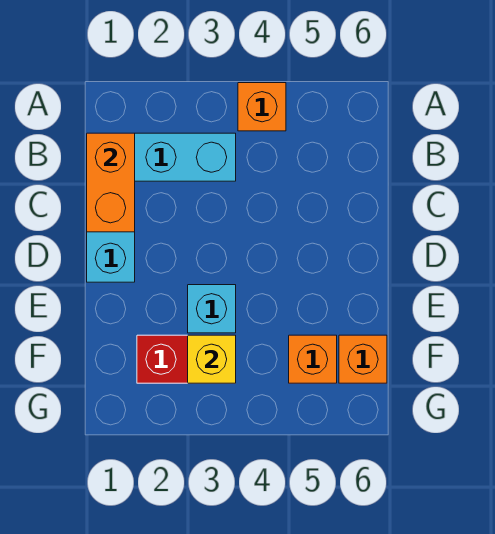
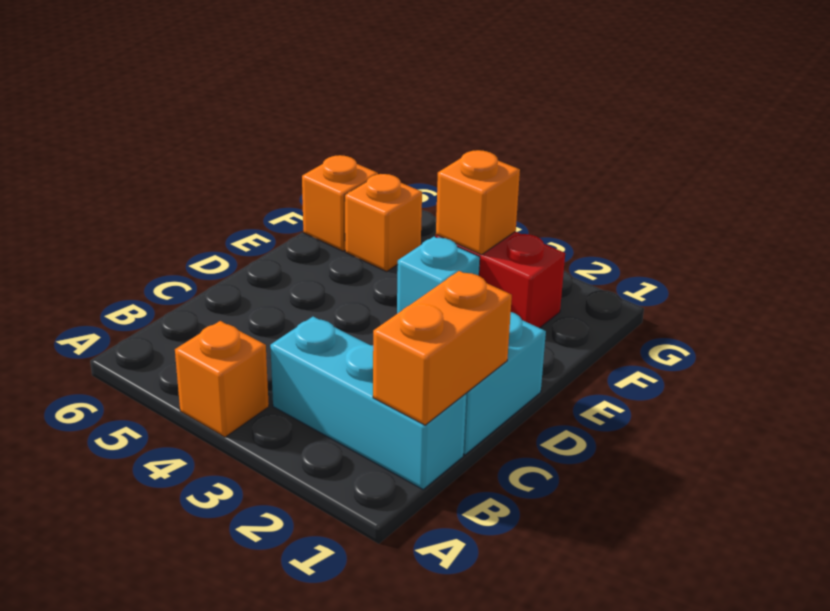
yellow brick F3 level 2 -> orange brick F3 level 2

